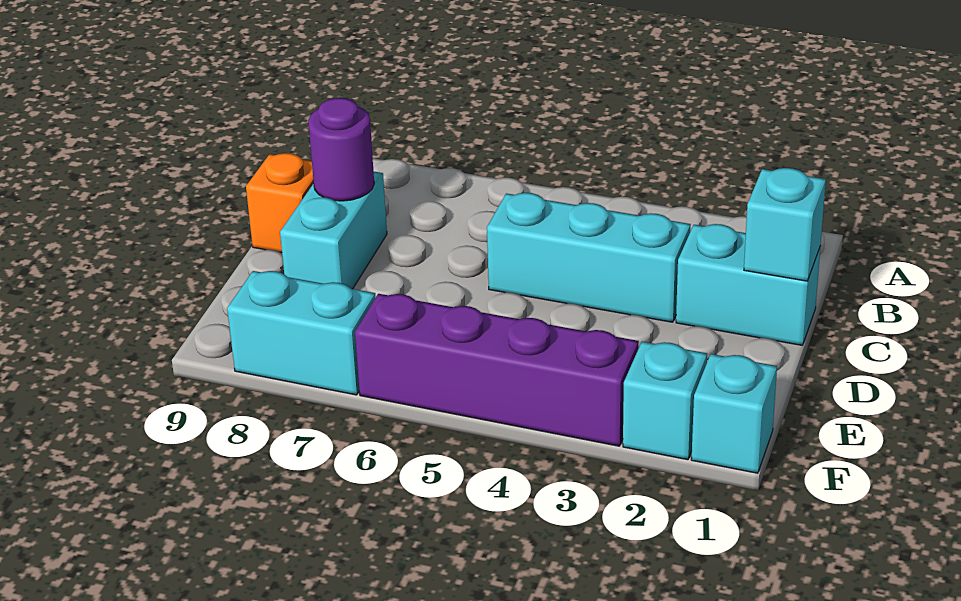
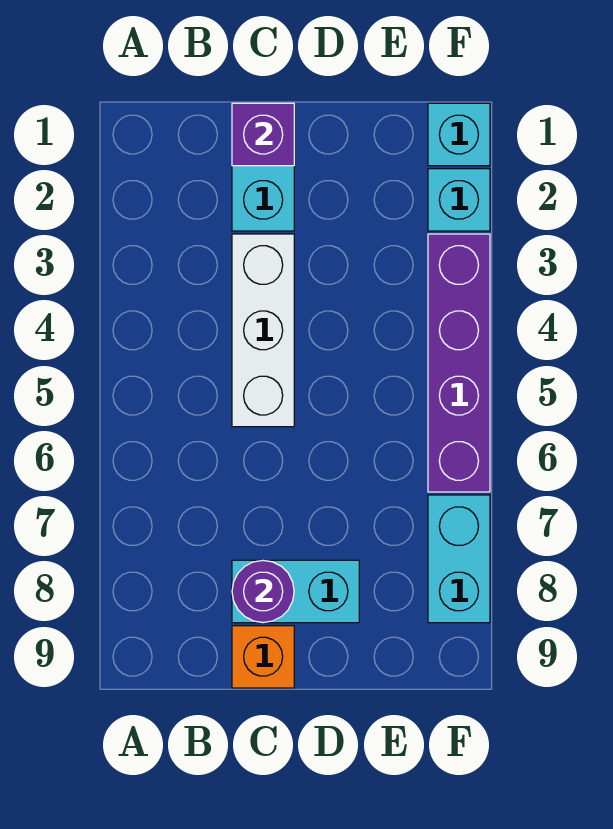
cyan brick C1 level 2 -> purple brick C1 level 2
cyan brick C3:C5 level 1 -> white brick C3:C5 level 1

